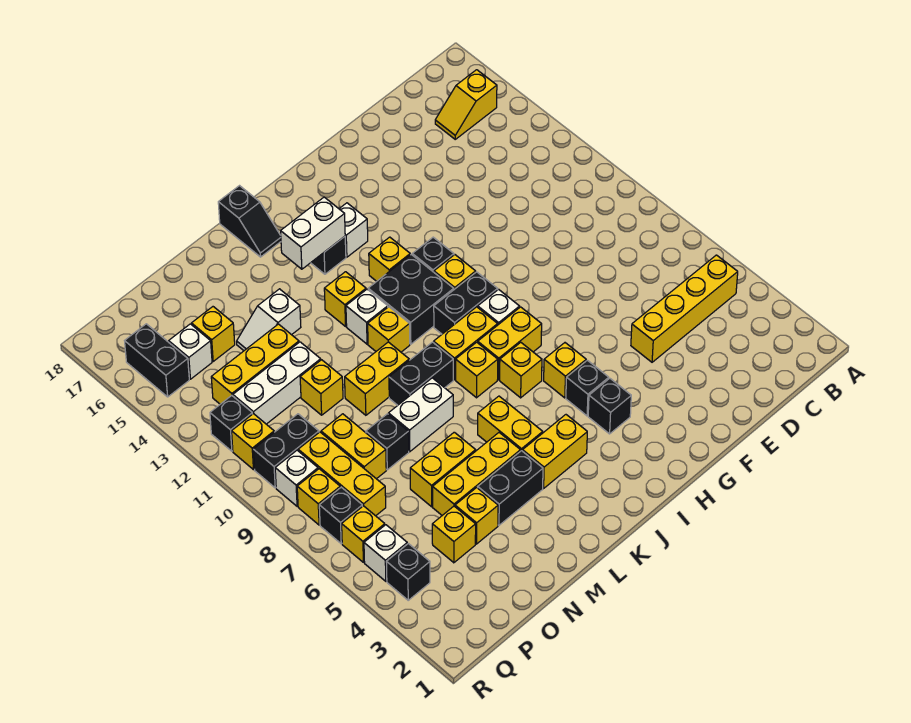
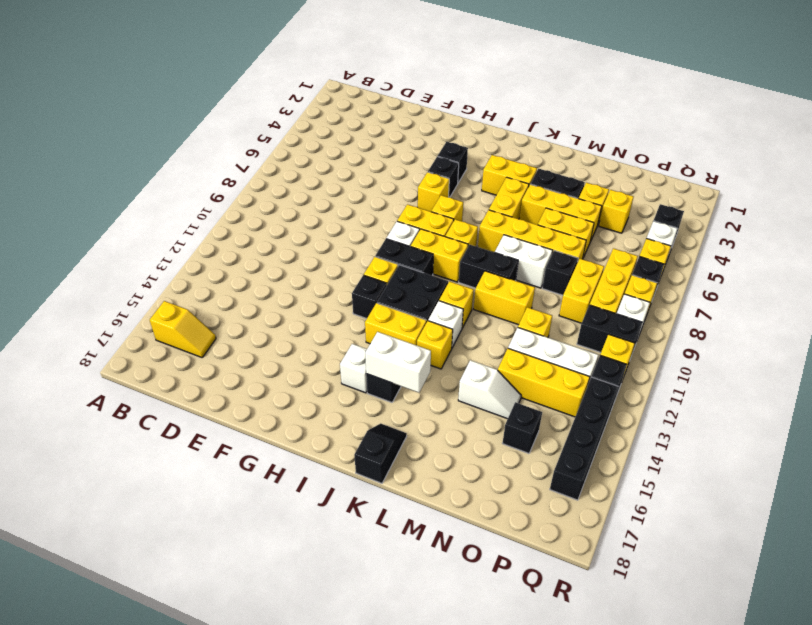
yellow brick B5:E5 level 1 -> yellow brick K7:N7 level 1
yellow brick I13 level 1 -> yellow brick I13:J13 level 1
yellow brick O15 level 1 -> black brick O15 level 1
white brick P15 level 1 -> none
black brick Q15:Q16 level 1 -> black brick Q13:Q16 level 1

